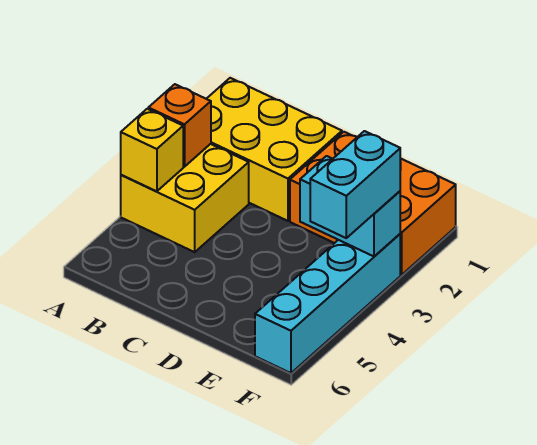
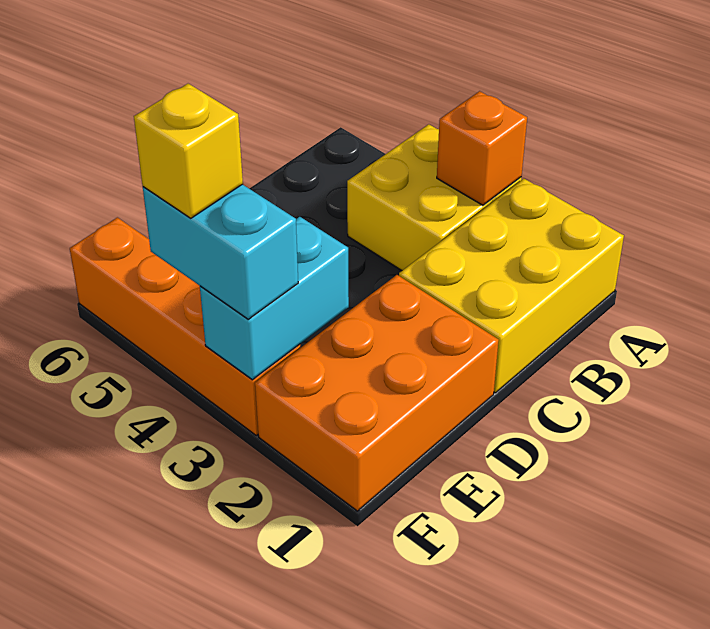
yellow brick A4 level 2 -> yellow brick F4 level 4
cyan brick F3:F6 level 1 -> orange brick F3:F6 level 1

